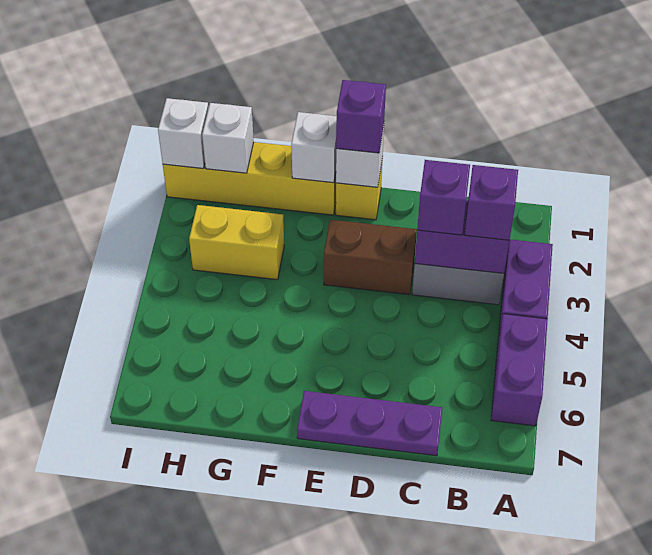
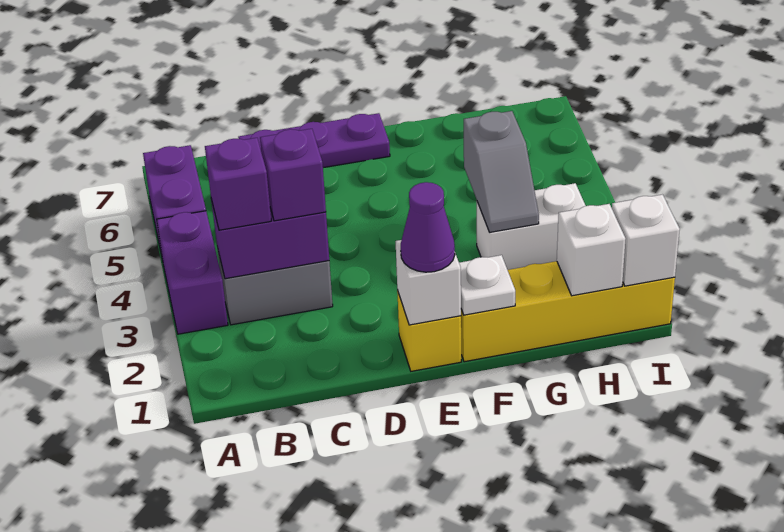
brown brick D3:E3 level 1 -> none
purple brick E1 level 3 -> purple cone E1 level 3
white brick F1 level 2 -> white plate F1 level 2
yellow brick G3:H3 level 1 -> white brick G3:H3 level 1
none -> grey slope G3:G4 level 2 top 4

